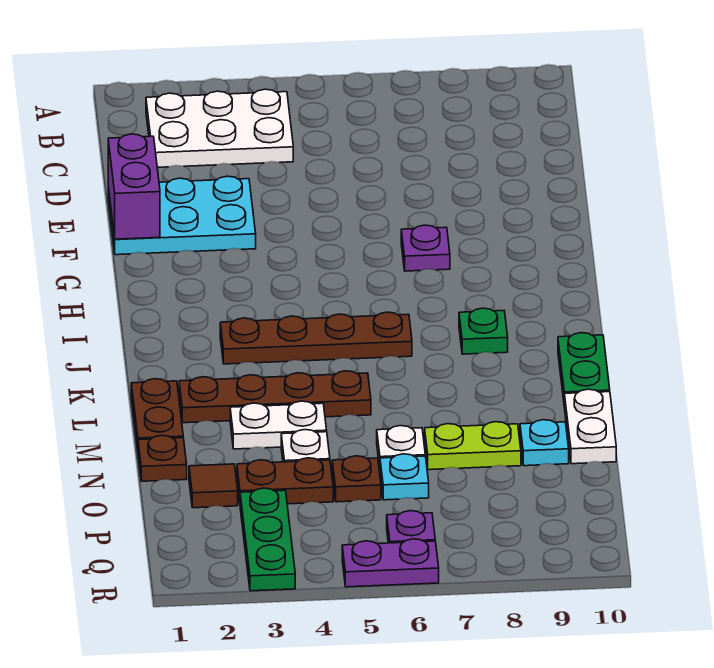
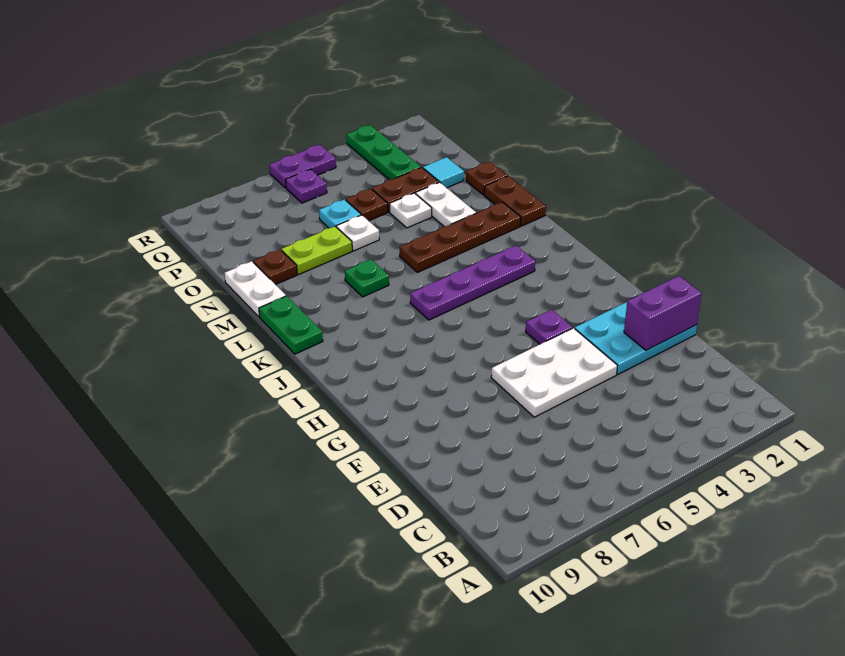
white plate B2:C4 level 1 -> white plate E4:F6 level 1
purple brick E1:F1 level 2 -> purple brick E1:E2 level 2
purple plate G7 level 1 -> purple plate G4 level 1
brown plate J3:J6 level 1 -> purple plate J3:J6 level 1
green plate J8 level 1 -> green plate L7 level 1
white plate M3:M4 level 1 -> white plate M3:N3 level 1
cyan plate N9 level 1 -> brown plate N9 level 1
brown tile O2 level 1 -> cyan tile O2 level 1

